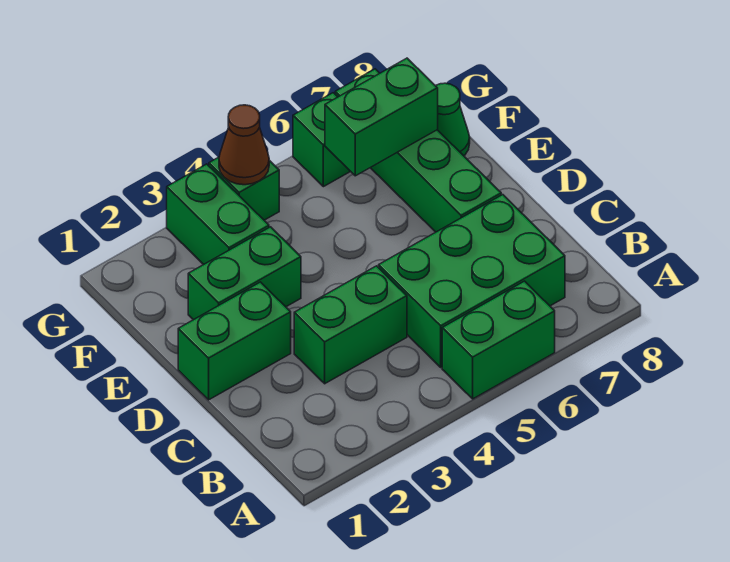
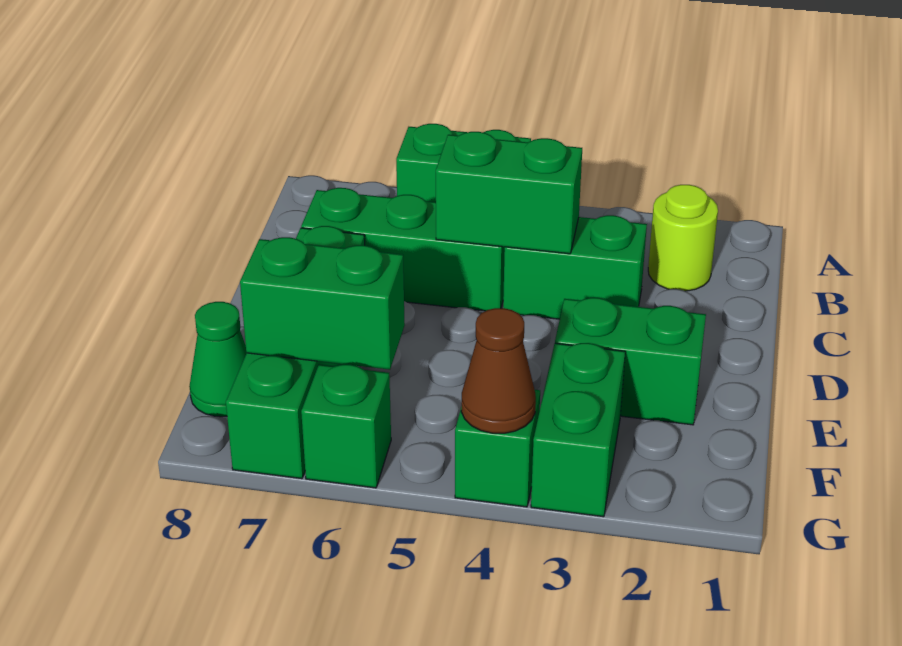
none -> lime round brick B2 level 1
green brick B5:C7 level 1 -> green brick C5:C7 level 1
green brick D1:D2 level 1 -> green brick C4:C5 level 2

